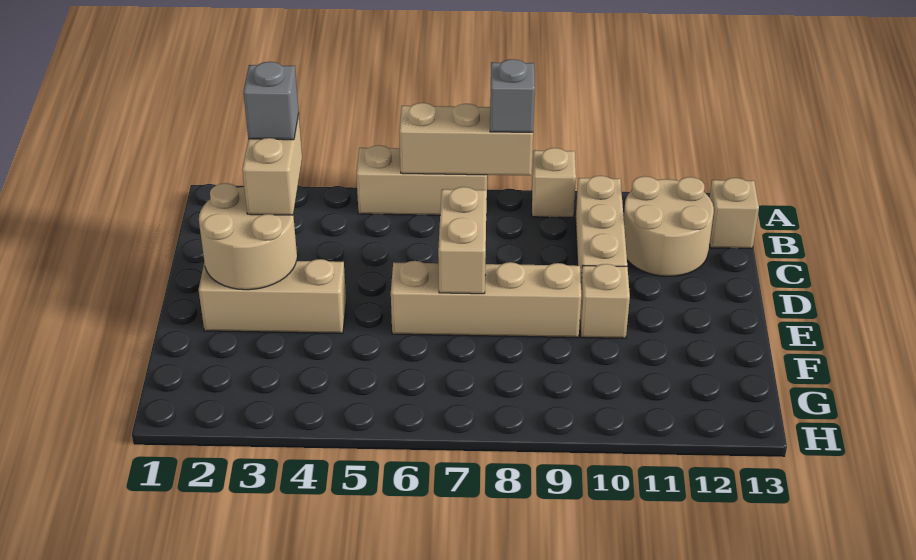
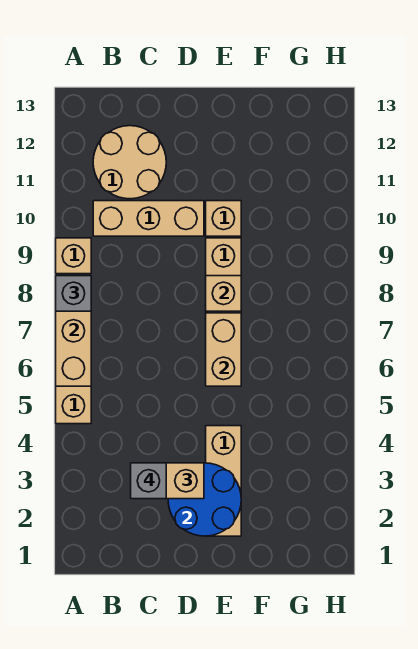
tan brick B13 level 1 -> tan brick E8 level 2
tan round brick D2:E3 level 2 -> blue round brick D2:E3 level 2
tan brick D7:E7 level 2 -> tan brick E6:E7 level 2

